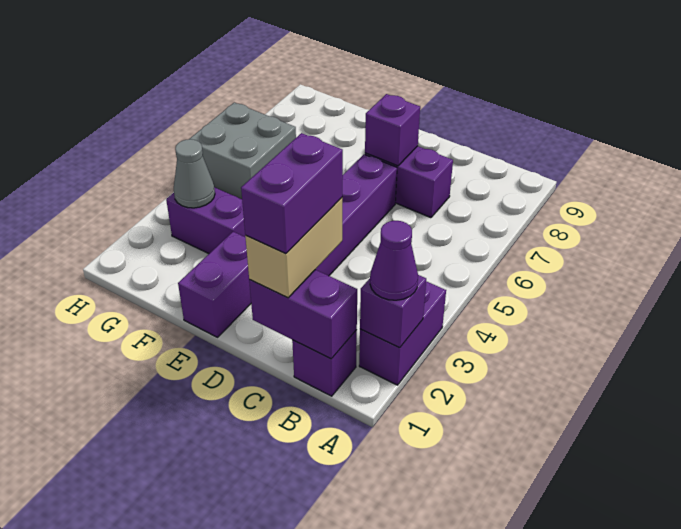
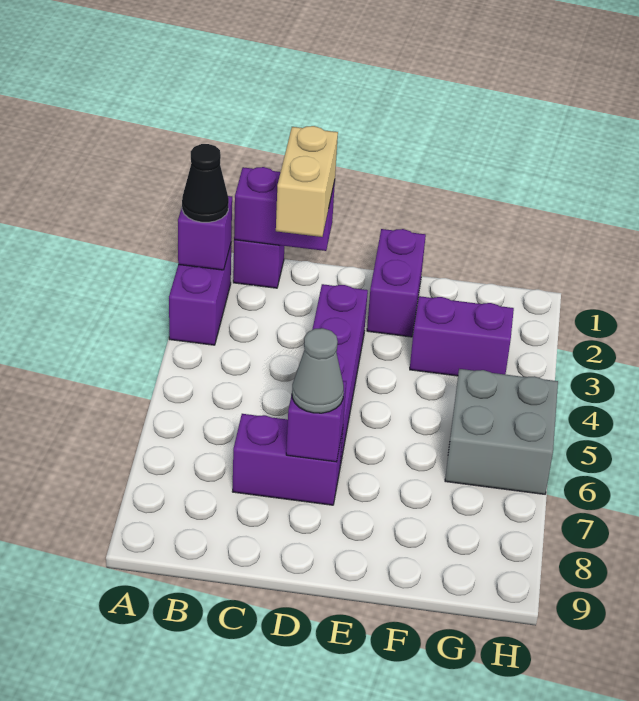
purple cone A2 level 3 -> black cone A2 level 3
purple brick C1:C2 level 4 -> none
grey cone G3 level 2 -> grey cone D7 level 3

